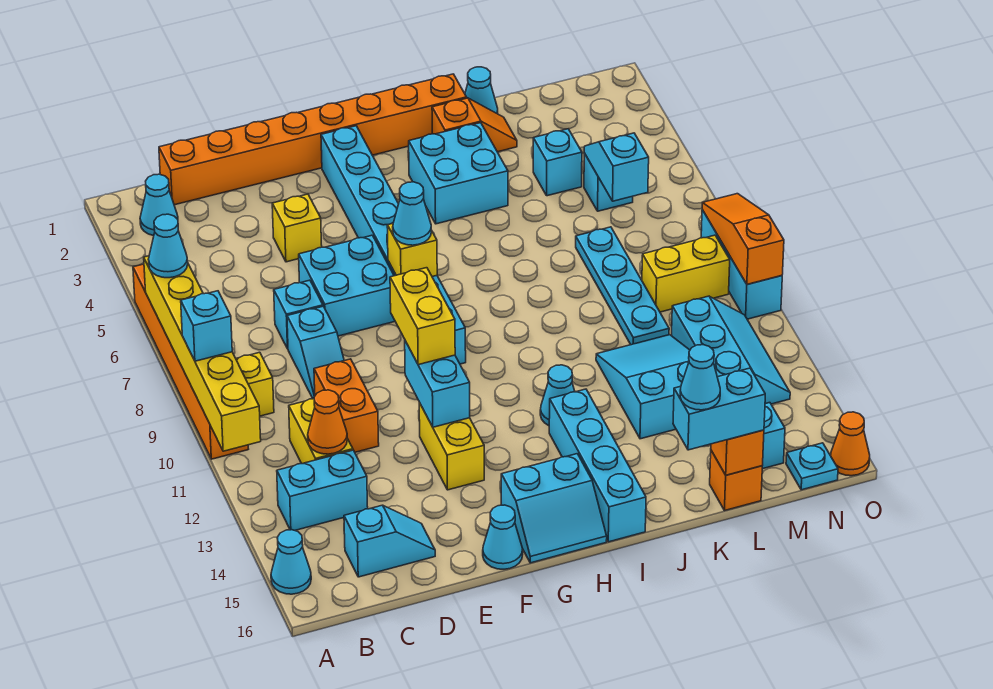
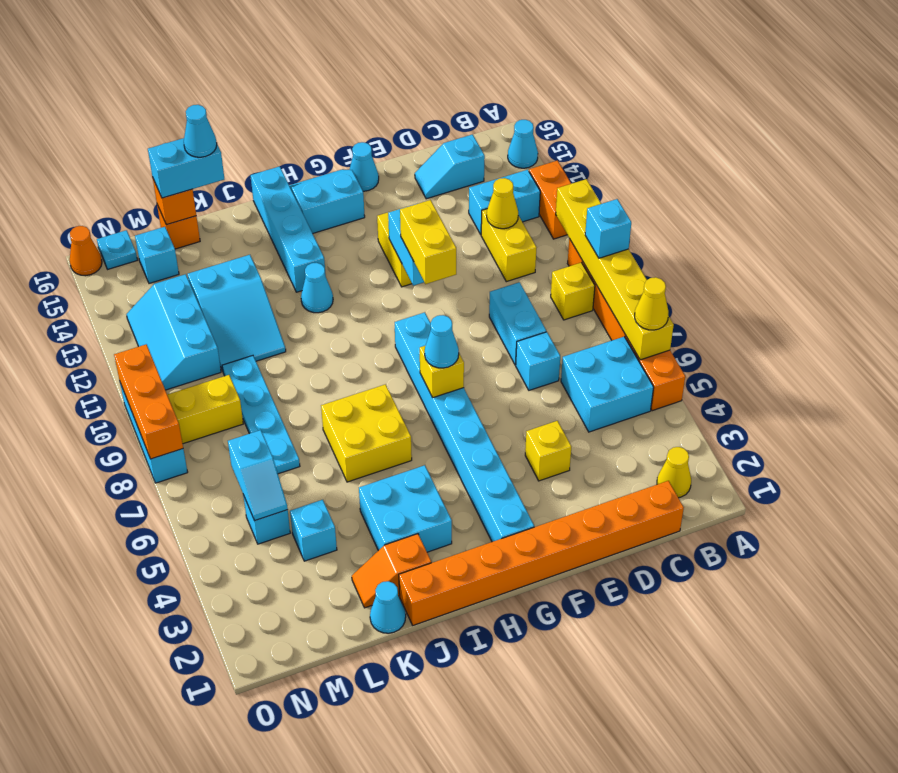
cyan cone A6 level 3 -> yellow cone A6 level 3
cyan cone B2 level 1 -> yellow cone B2 level 1
orange cone C12 level 2 -> yellow cone C12 level 2
cyan slope D8:D9 level 1 top 8 -> cyan brick D8:D9 level 1
orange brick D10:D11 level 1 -> orange brick A12:A13 level 1
cyan brick E6:F7 level 1 -> cyan brick B5:C6 level 1
none -> yellow brick I6:J7 level 1
orange slope O8:O10 level 2 top 10 -> orange brick O8:O10 level 2

